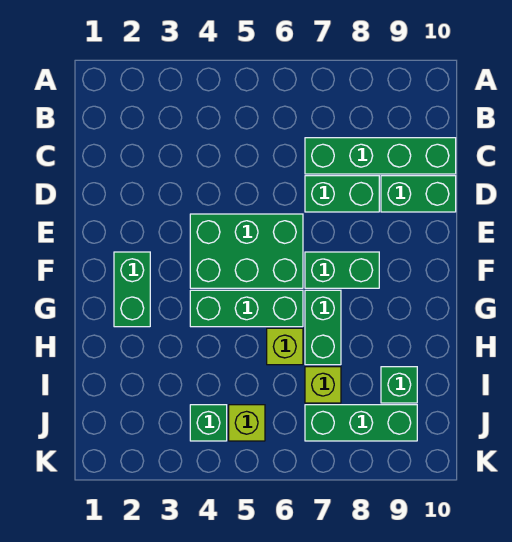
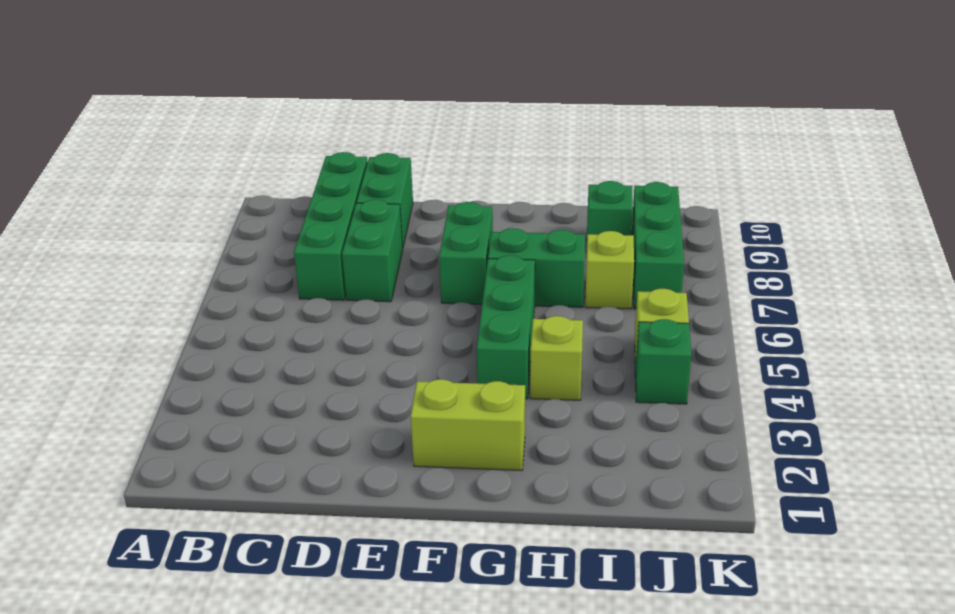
green brick E4:F6 level 1 -> none
green brick F2:G2 level 1 -> lime brick F2:G2 level 1
lime brick H6 level 1 -> lime brick H4 level 1

